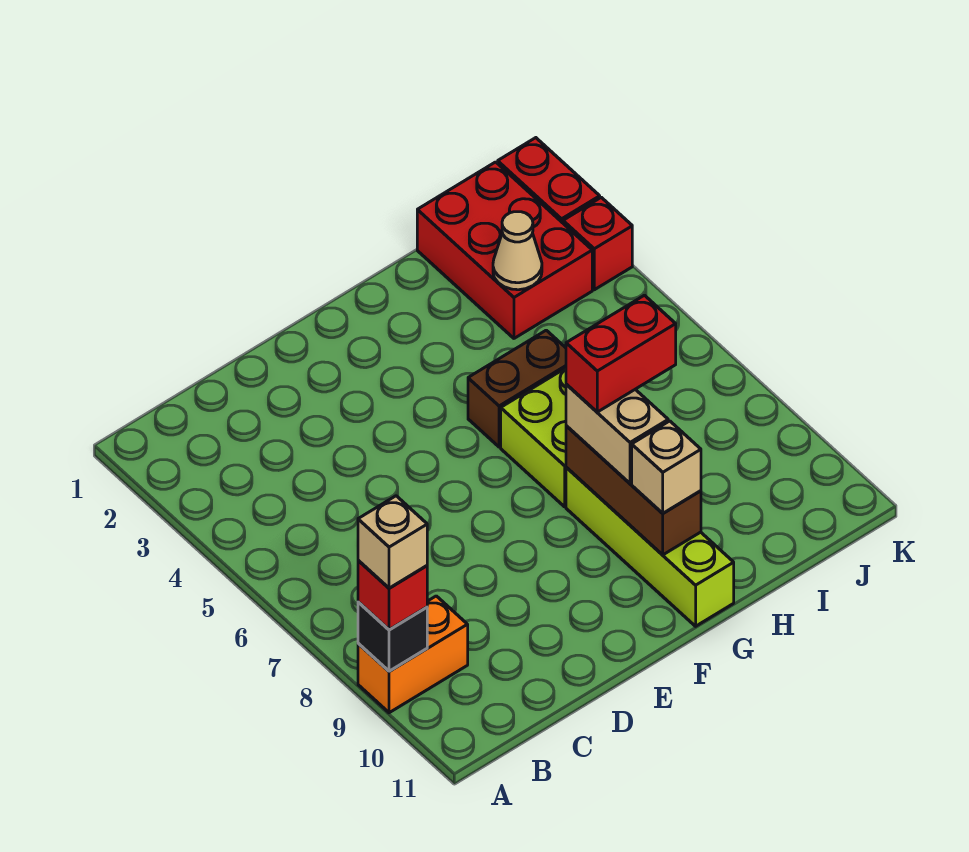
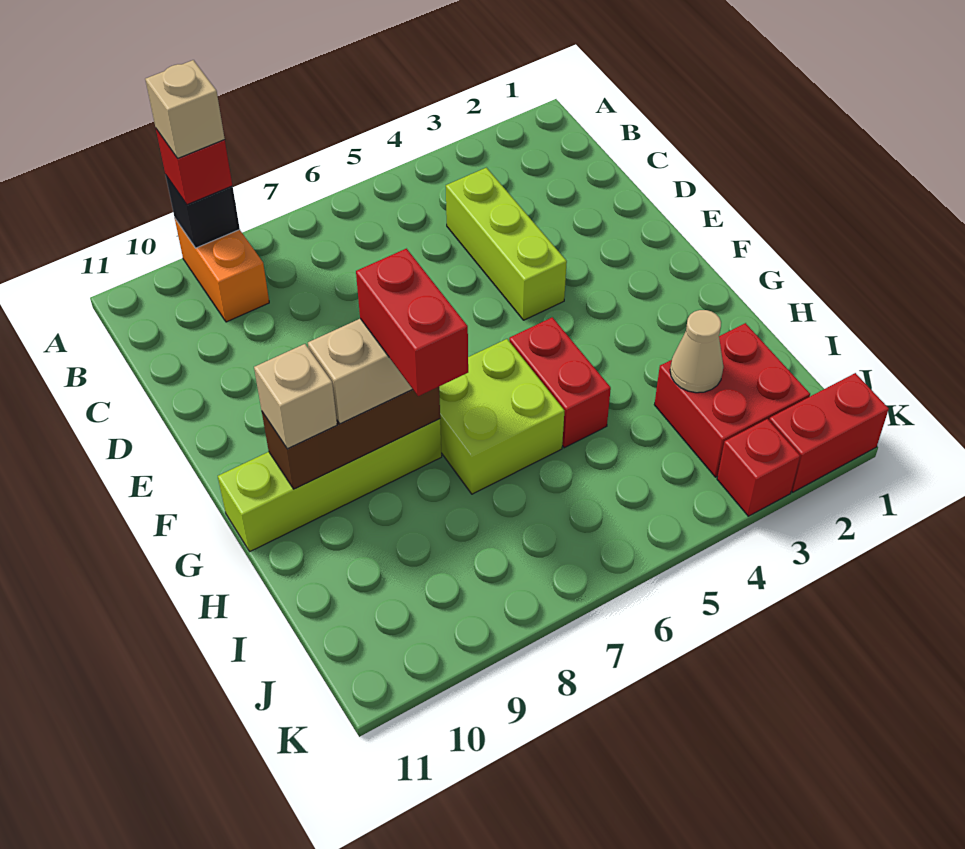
none -> lime brick C4:E4 level 1
brown brick G5:H5 level 1 -> red brick G5:H5 level 1
red brick I1:J3 level 1 -> red brick I2:J3 level 1

